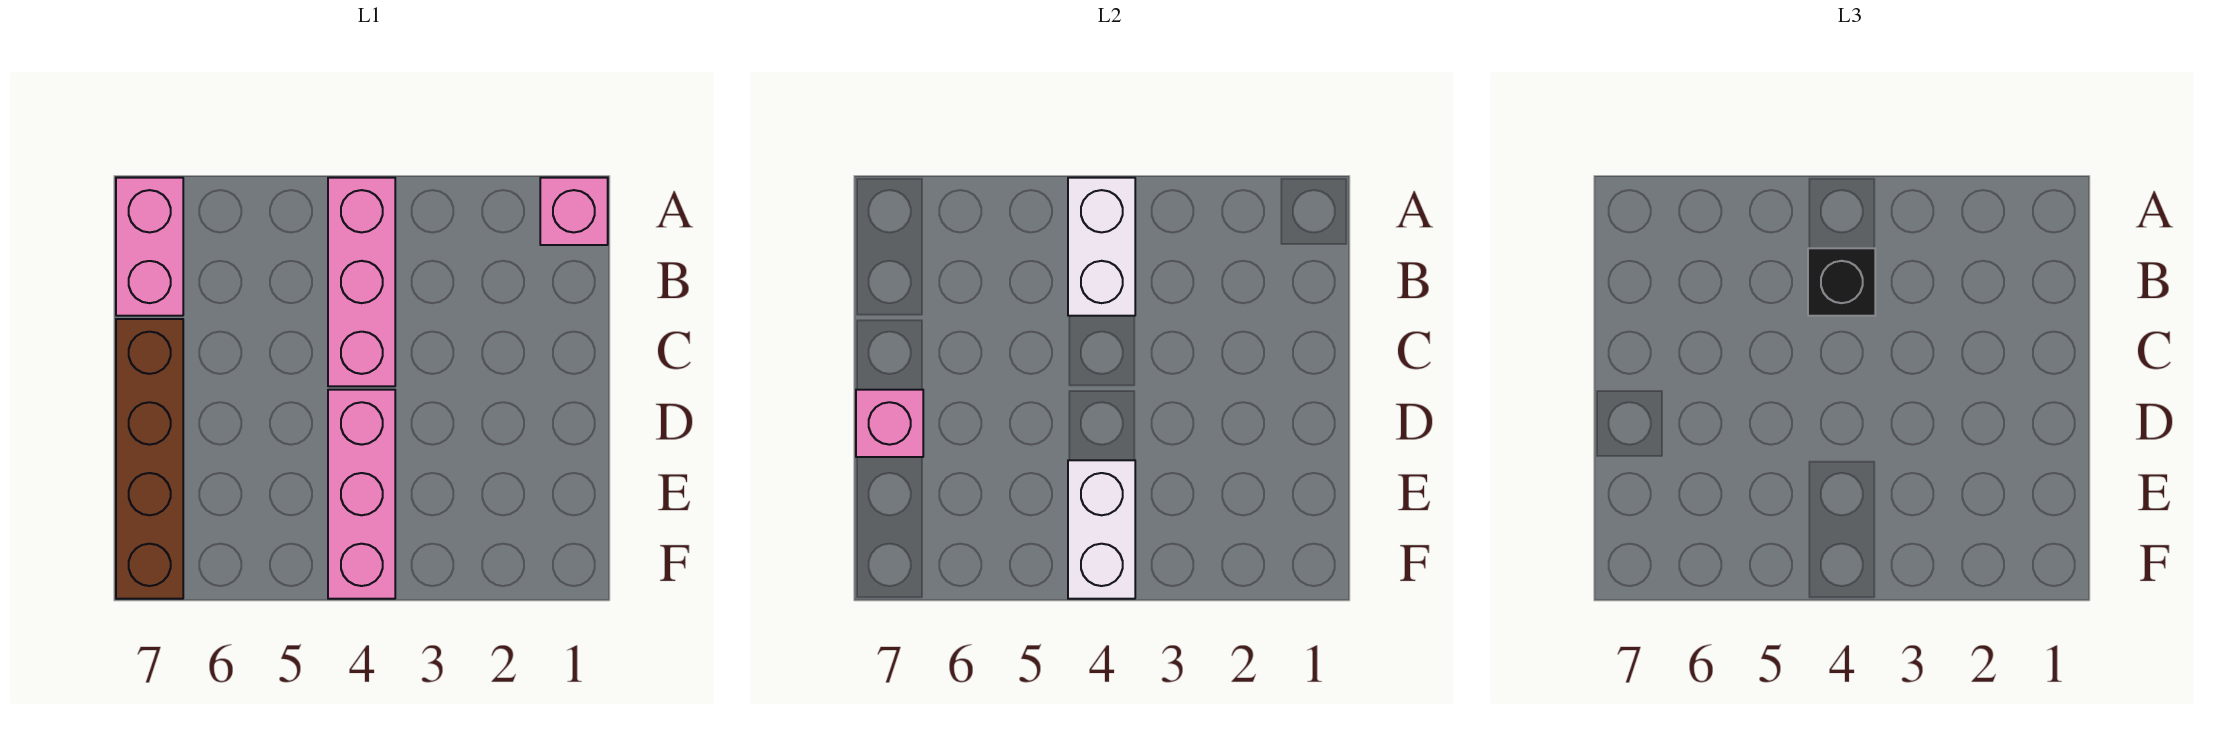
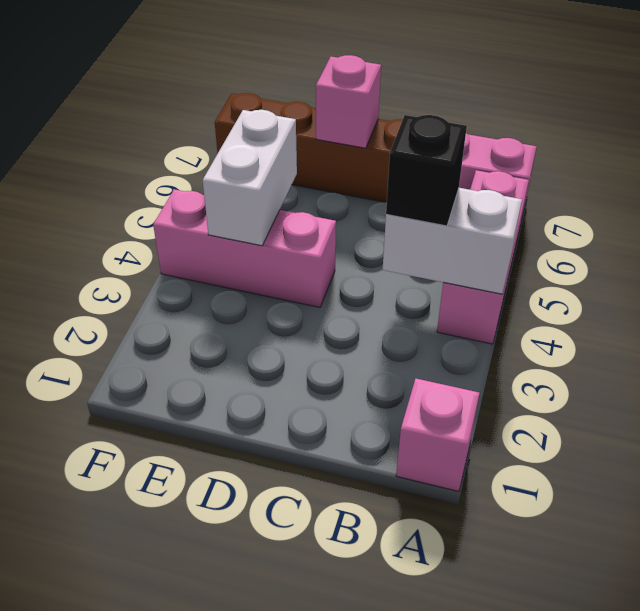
pink brick A4:C4 level 1 -> pink brick A4:A6 level 1
white brick E4:F4 level 2 -> white brick E4:E5 level 2

